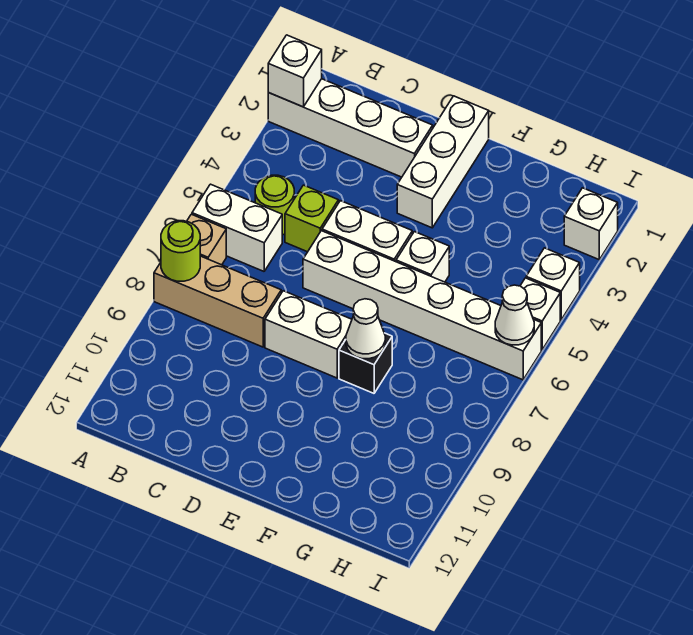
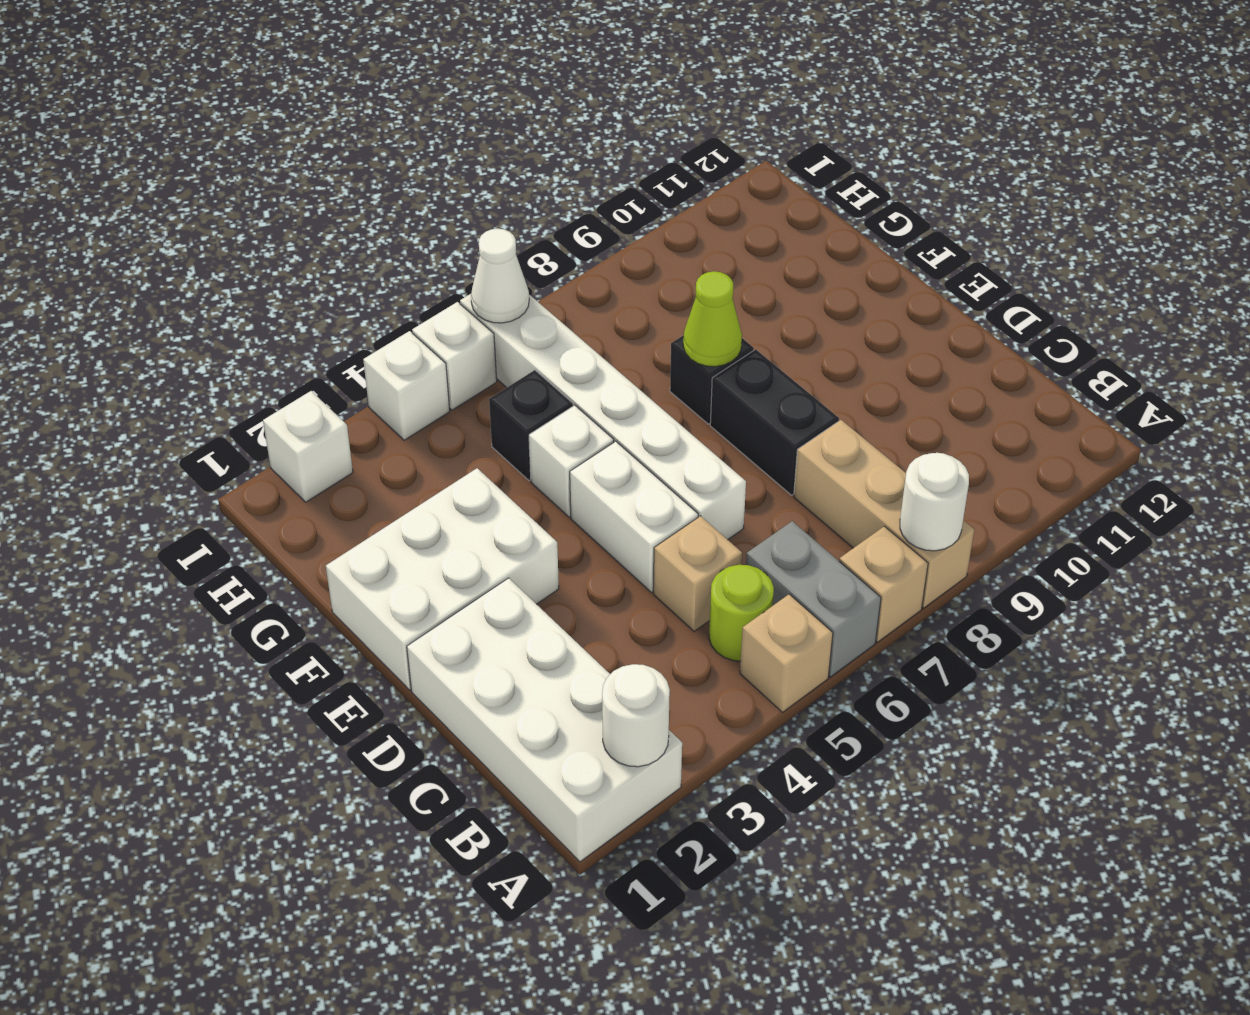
white brick A2:D2 level 1 -> white brick A1:D2 level 1
white brick A2 level 2 -> white round brick A2 level 2
none -> tan brick A5 level 1
white brick A6:B6 level 1 -> grey brick A6:B6 level 1
lime round brick A8 level 2 -> white round brick A8 level 2
lime brick C5 level 1 -> tan brick C5 level 1
white brick D8:E8 level 1 -> black brick D8:E8 level 1
white brick E1:E3 level 1 -> white brick E1:F3 level 1
white cone F8 level 2 -> lime cone F8 level 2
none -> black brick G5 level 1

